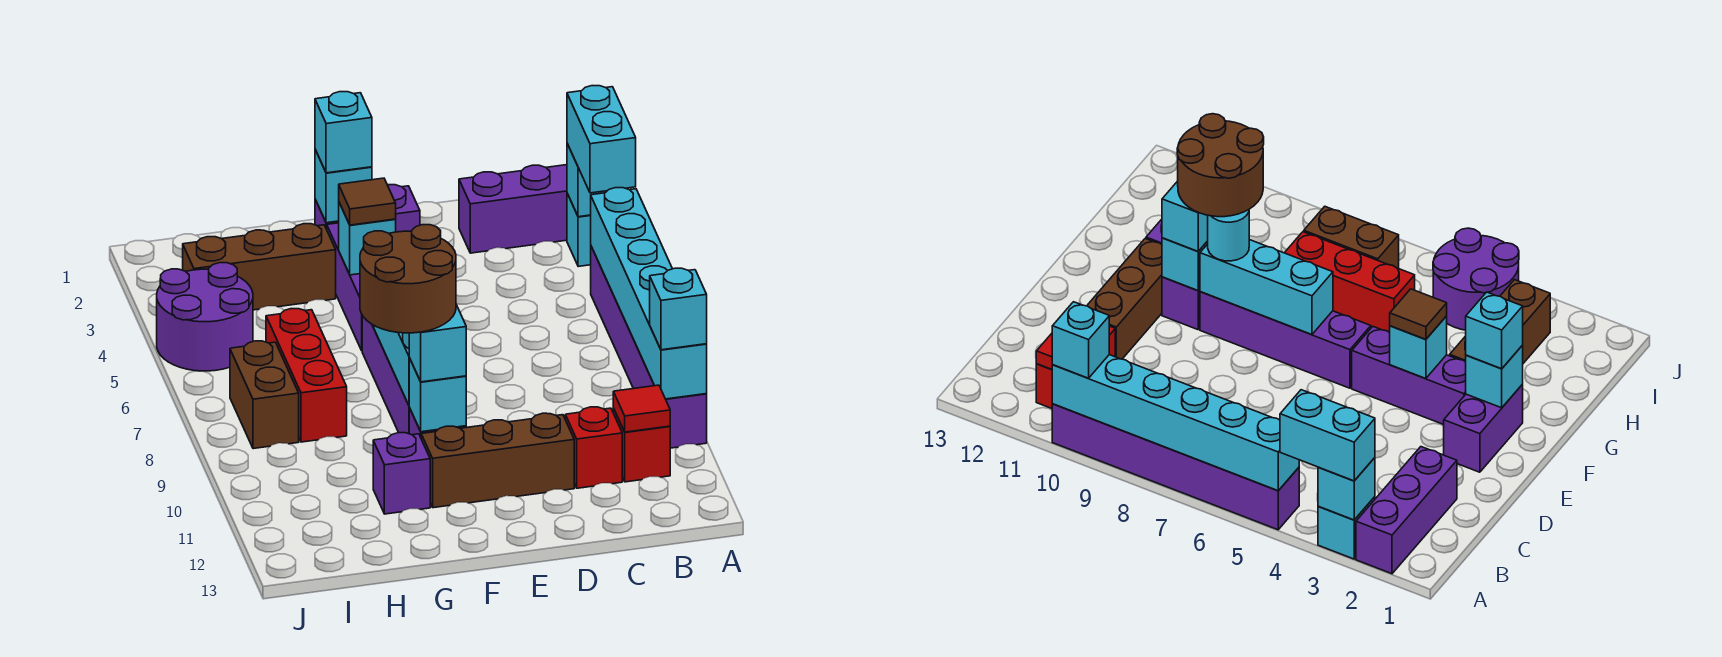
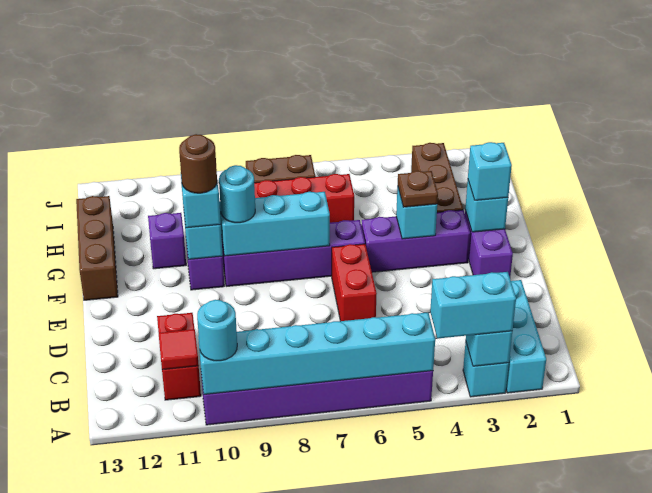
purple brick A2:C2 level 1 -> cyan brick A2:C2 level 1
cyan brick A10 level 3 -> cyan round brick A10 level 3
none -> red brick D6:E6 level 1
brown brick D11:F11 level 1 -> brown brick F13:H13 level 1
brown tile F4 level 3 -> brown plate F4 level 3
brown round brick F9:G10 level 4 -> brown round brick F10 level 4
purple round brick I4:J5 level 1 -> none

